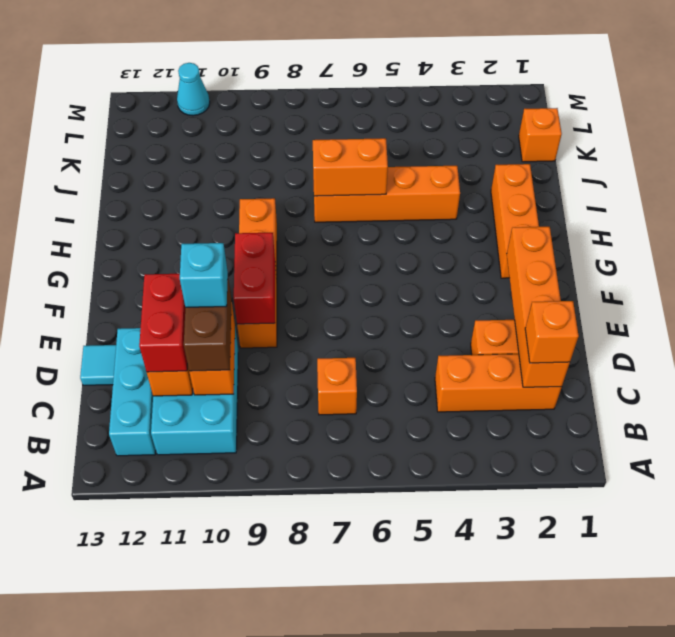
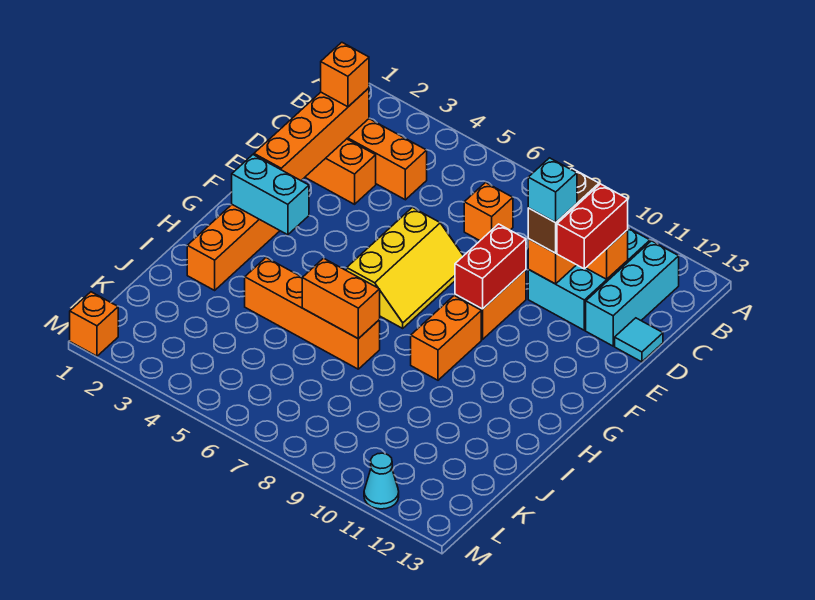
none -> yellow slope E6:G7 level 1 top 6
none -> cyan brick G2:G3 level 2
orange brick K1 level 1 -> orange brick M1 level 1

